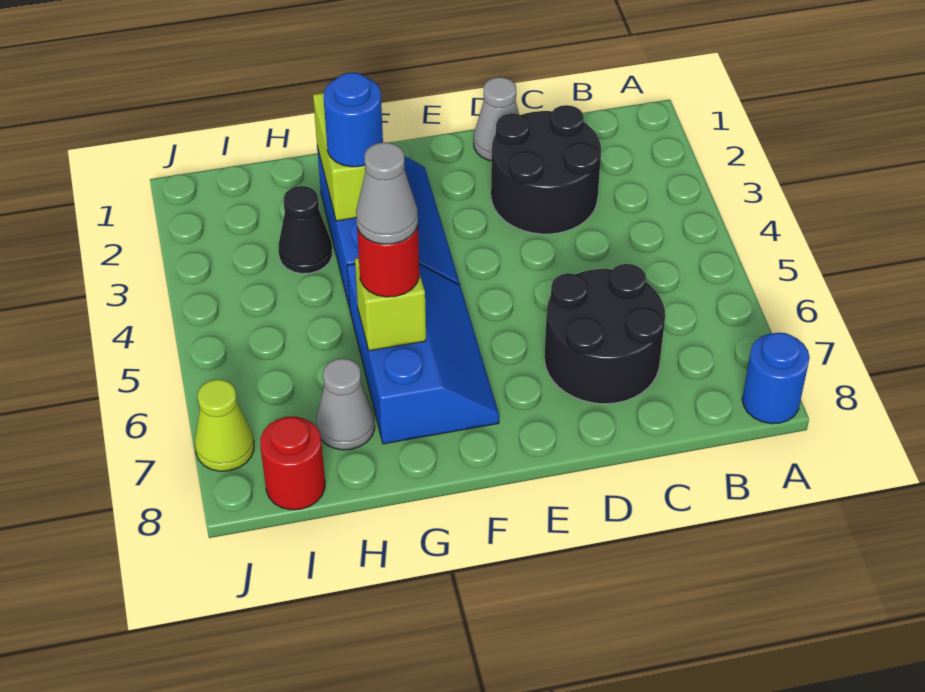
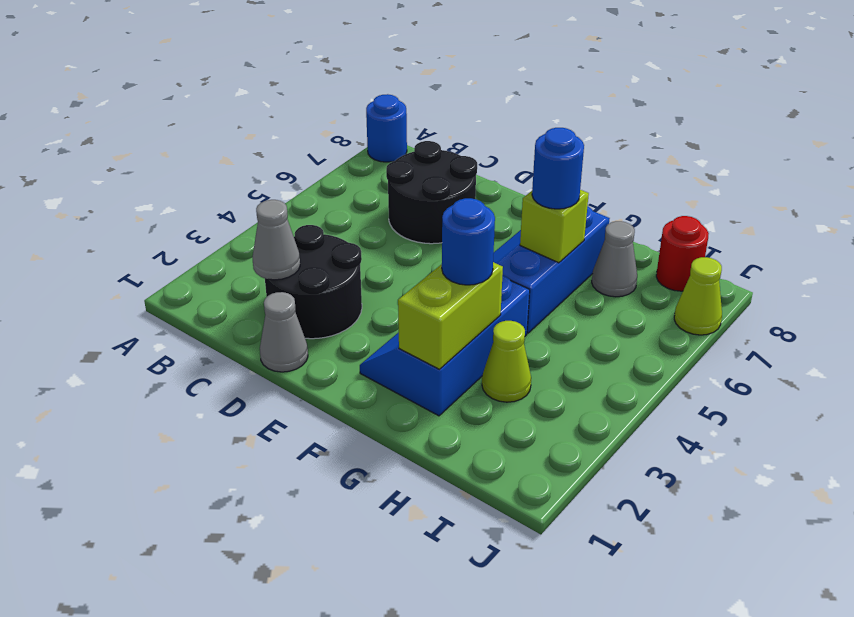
red round brick G6 level 3 -> blue round brick G6 level 3
grey cone G6 level 4 -> grey cone C2 level 2
black cone H3 level 1 -> lime cone H3 level 1

